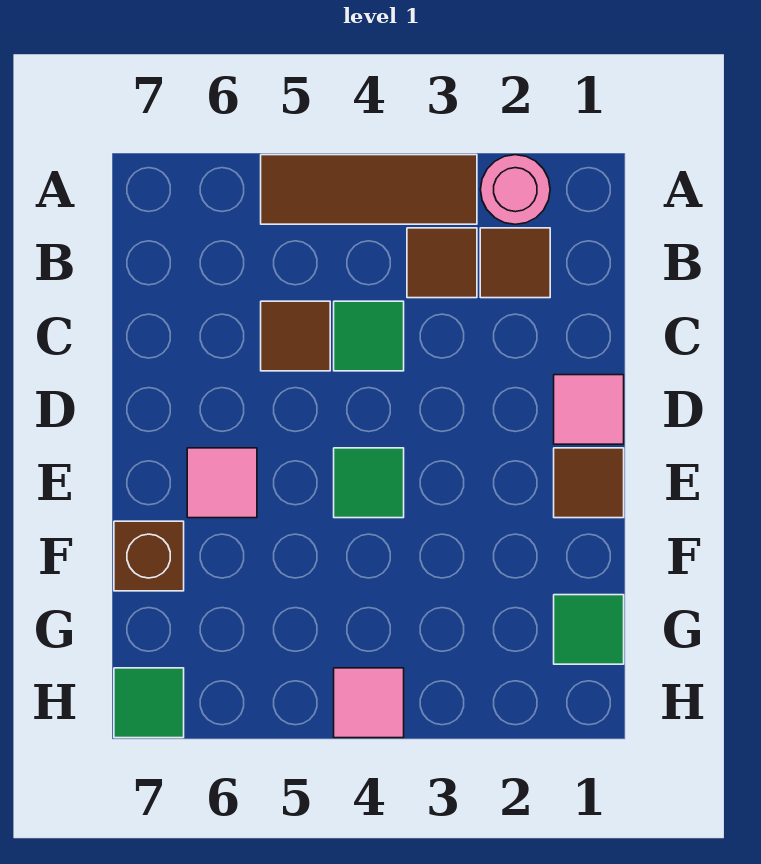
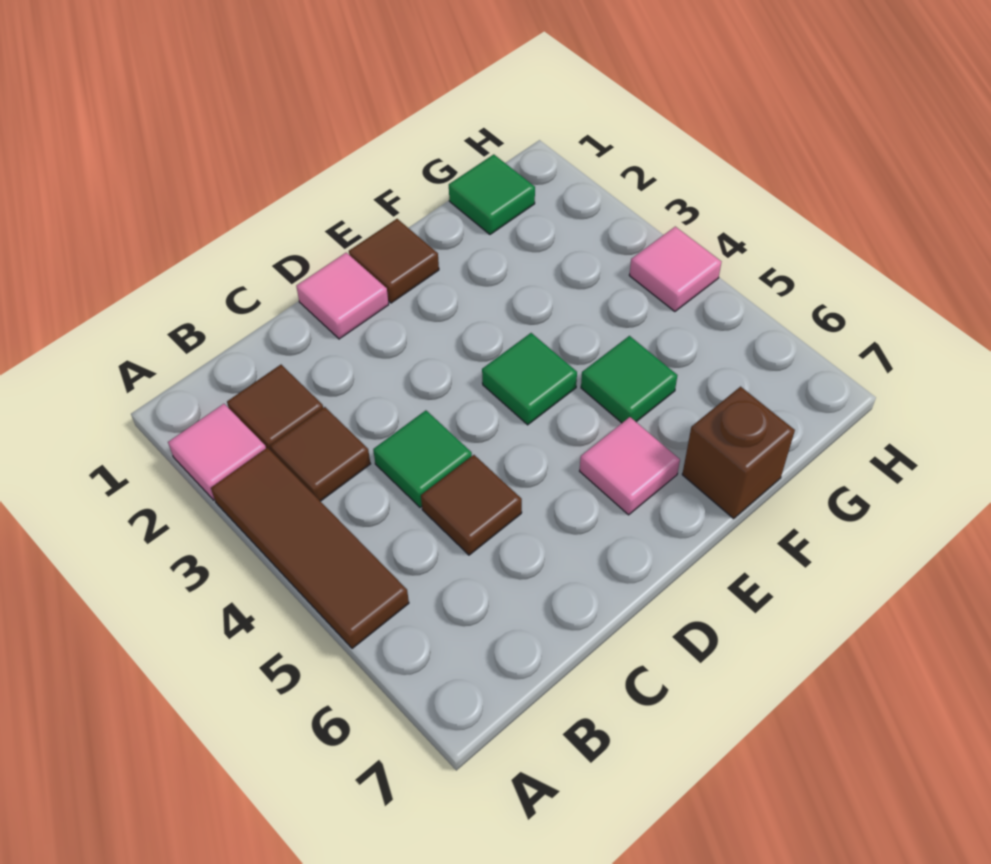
pink round brick A2 level 1 -> pink tile A2 level 1
green tile H7 level 1 -> green tile F5 level 1

